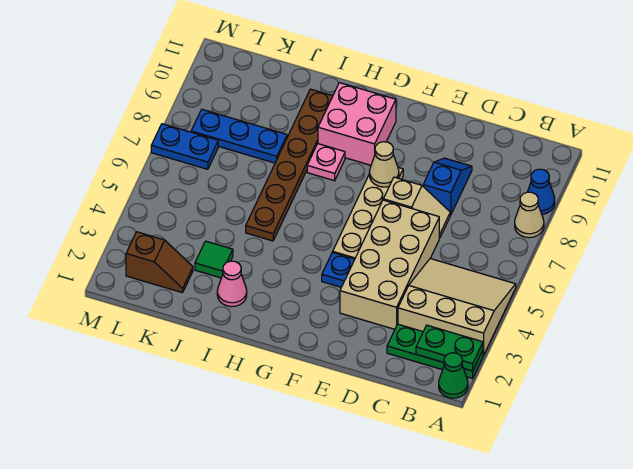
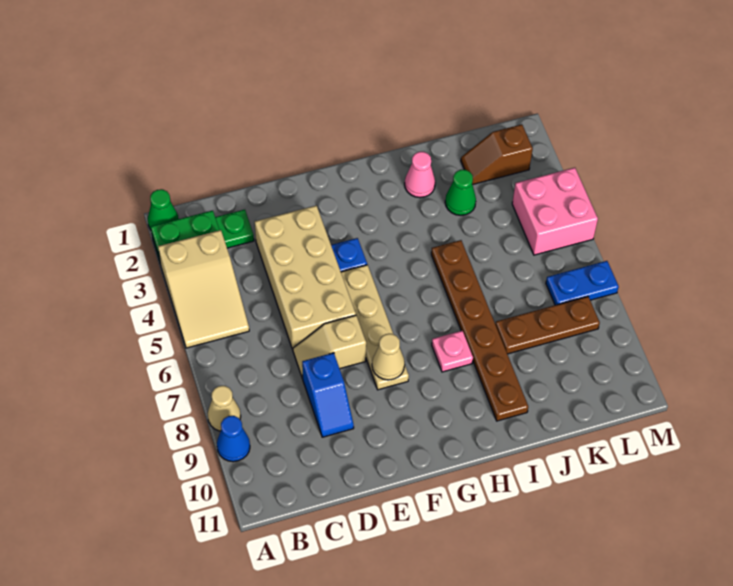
tan slope A3:C5 level 1 top 3 -> tan slope A3:B5 level 1 top 3
pink brick G9:H10 level 1 -> pink brick L4:M5 level 1
green tile J3 level 1 -> green cone J3 level 1
blue plate J8:L8 level 1 -> brown plate J8:L8 level 1

